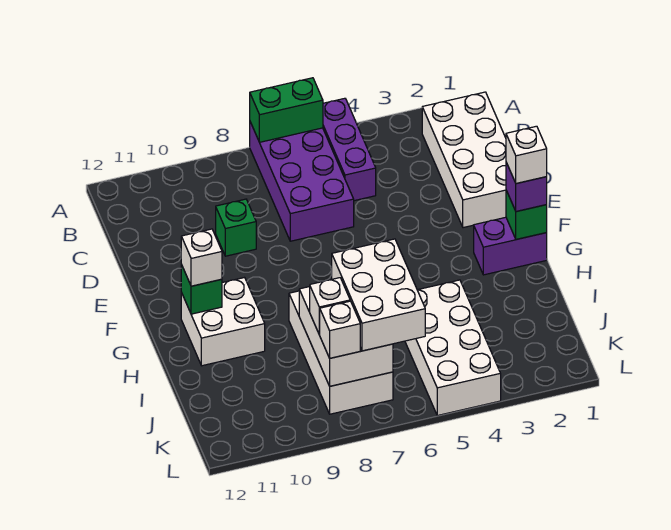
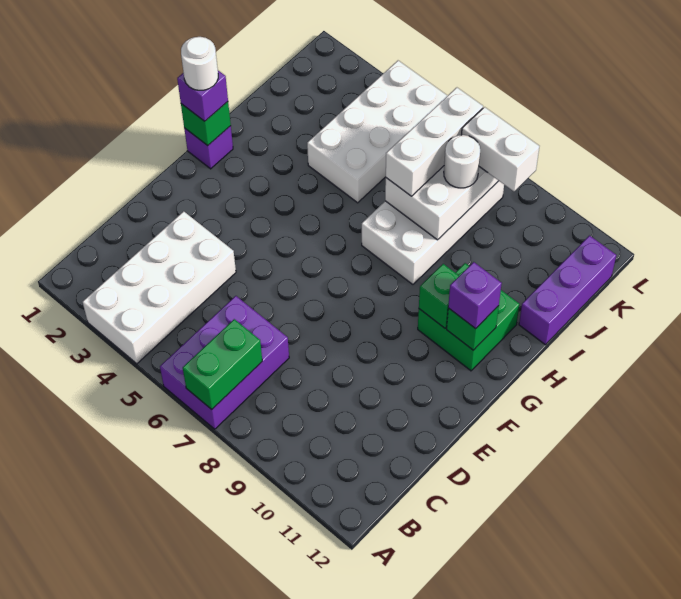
purple brick A5:C5 level 1 -> purple brick I12:K12 level 1
purple brick A6:D7 level 1 -> purple brick A6:C7 level 1
green brick A6:A7 level 2 -> green brick A7:B7 level 2
white brick B1:E2 level 1 -> white brick A3:D4 level 1
green brick D9 level 1 -> green brick G10 level 2
purple brick G1:G2 level 1 -> purple brick G1 level 1
white brick G1 level 4 -> white round brick G1 level 4
white brick G10:H11 level 1 -> green brick G10:H11 level 1
white brick G11 level 3 -> purple brick G11 level 3
white brick I6:K7 level 3 -> white brick I7:K7 level 3
white brick J8 level 3 -> white round brick J8 level 3
white brick K8 level 3 -> white brick K8:K9 level 3

